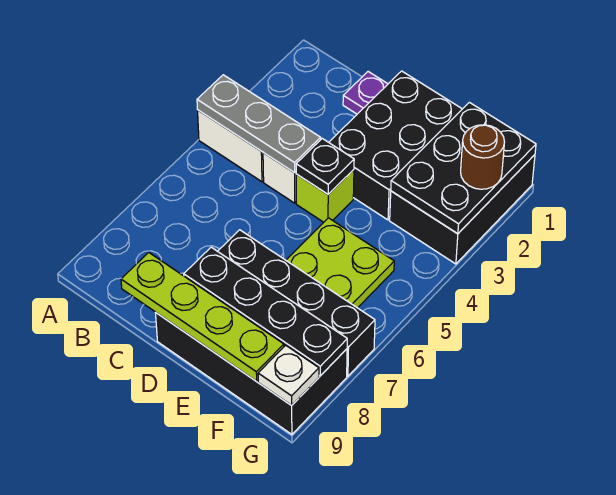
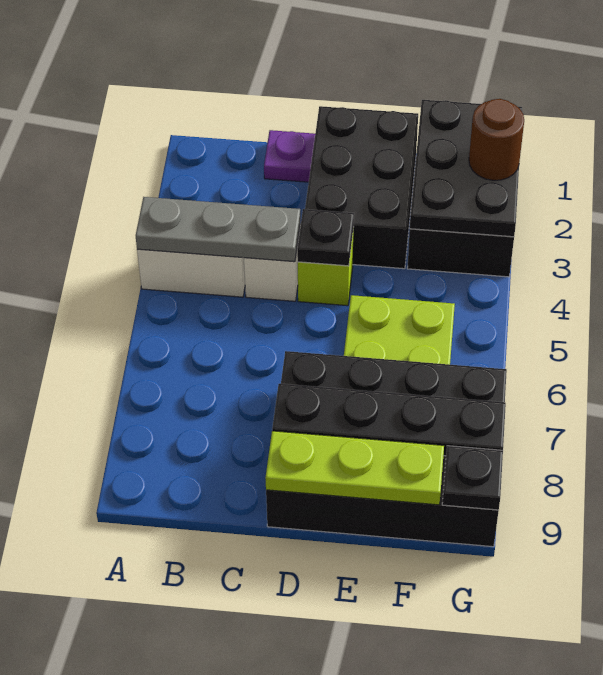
lime plate C9:F9 level 2 -> lime plate D9:F9 level 2
white plate G9 level 2 -> black plate G9 level 2

